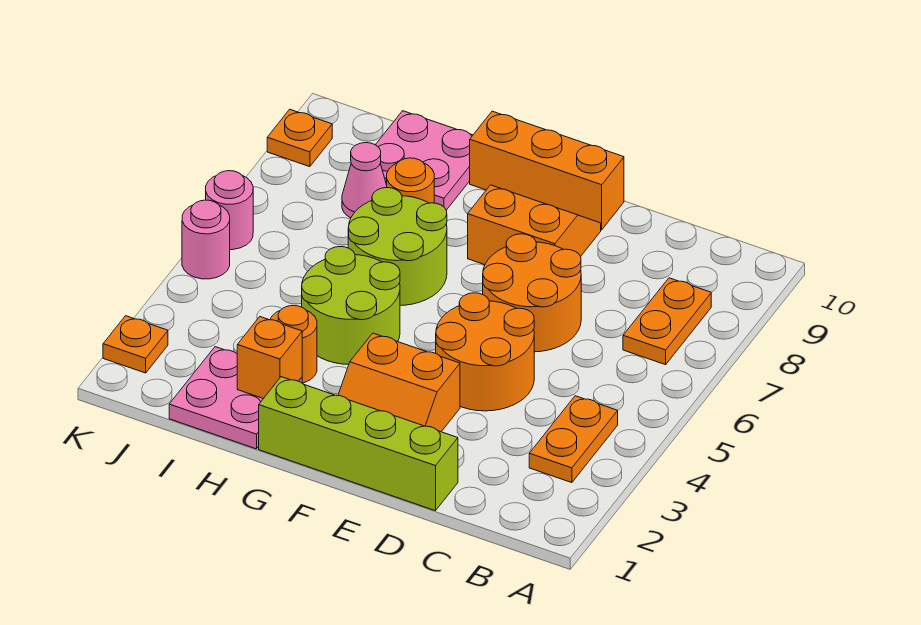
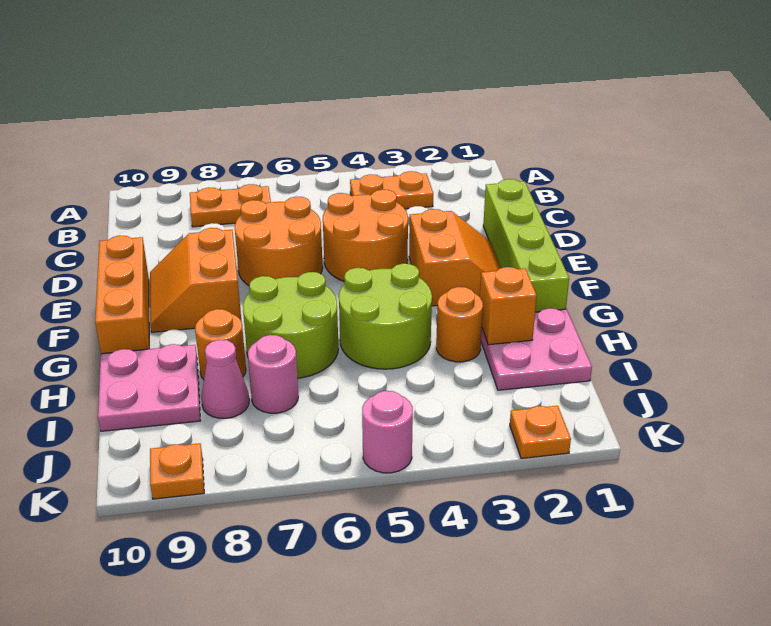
pink round brick K6 level 1 -> pink round brick I7 level 1

